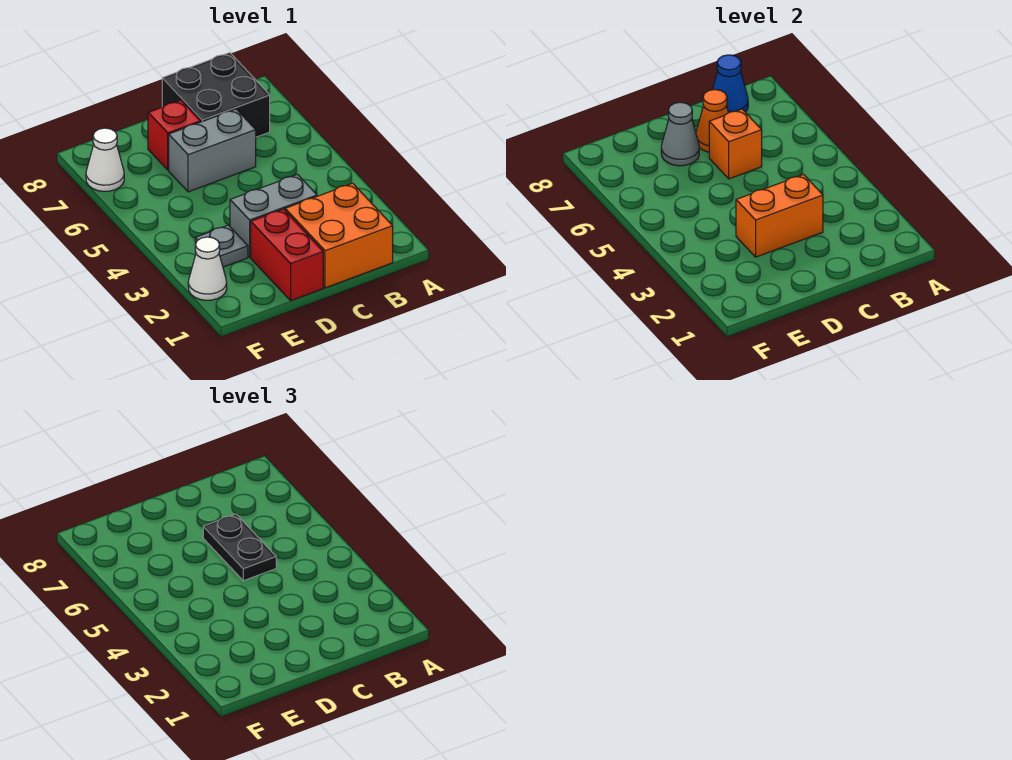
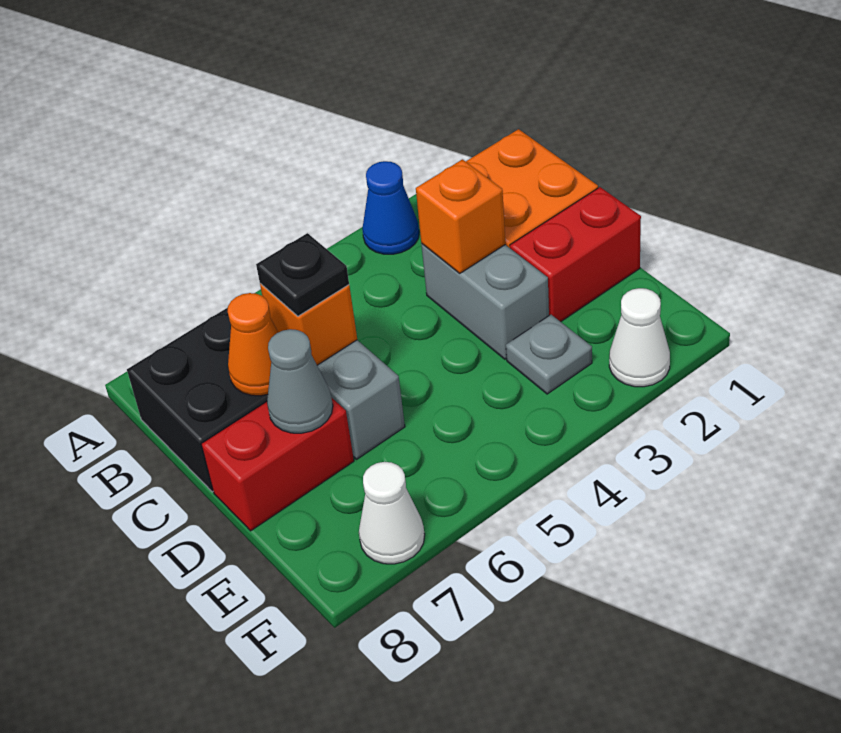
blue cone B8 level 2 -> blue cone A3 level 1
orange brick C3:D3 level 2 -> orange brick C3 level 2
black plate C5:C6 level 3 -> black plate C6 level 3
red brick D7 level 1 -> red brick D7:D8 level 1

